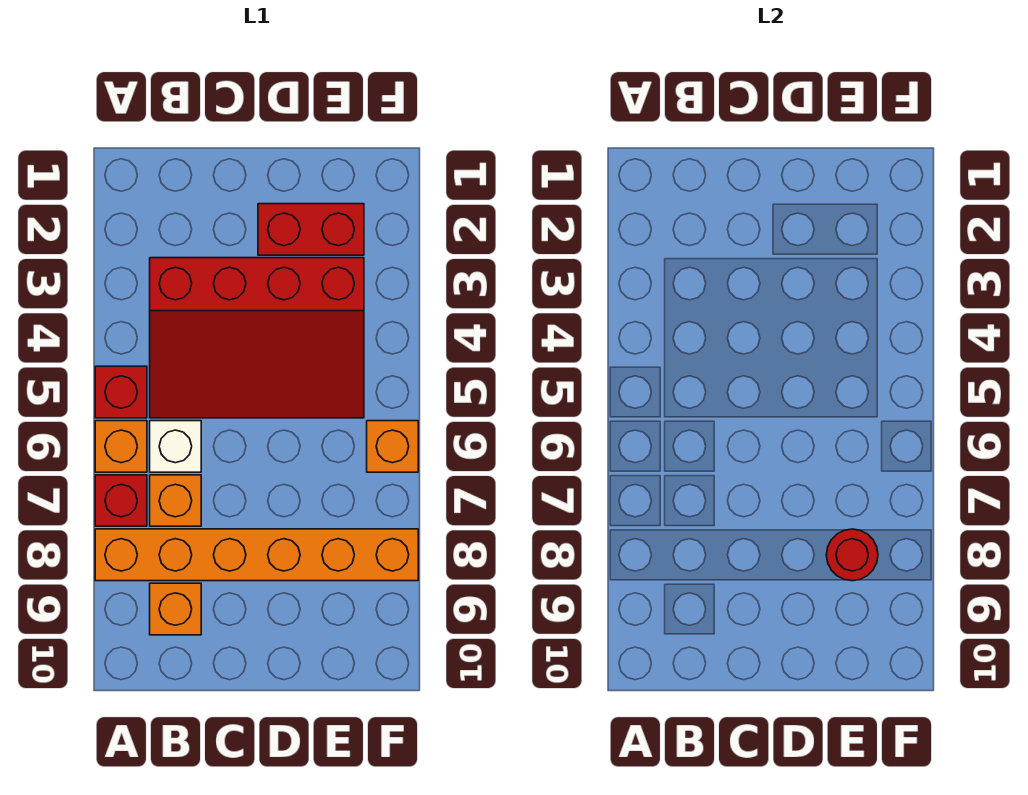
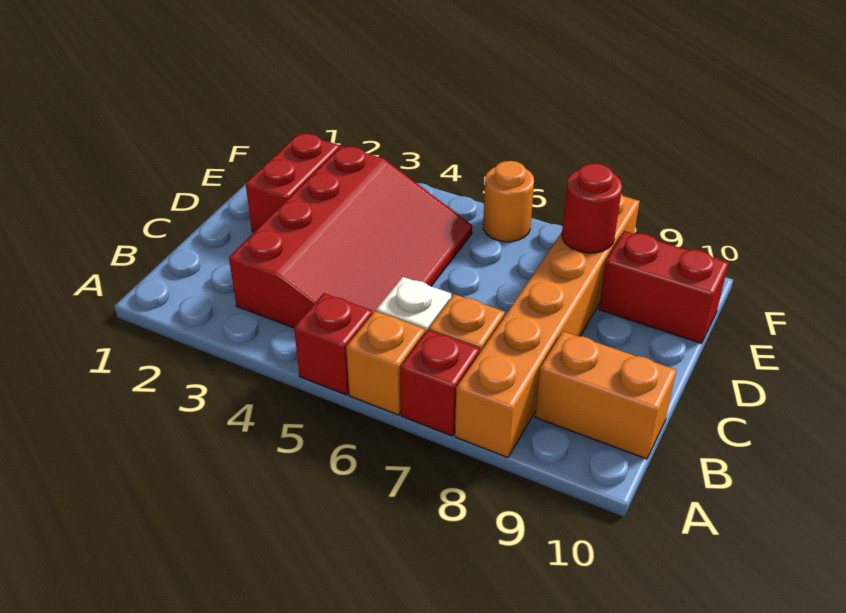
orange brick B9 level 1 -> orange brick B9:B10 level 1
none -> red brick E9:E10 level 1
orange brick F6 level 1 -> orange round brick F6 level 1

